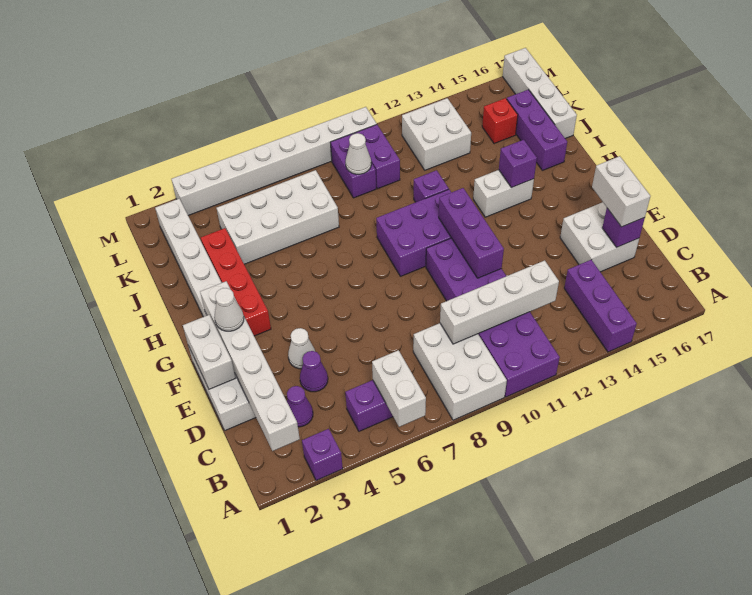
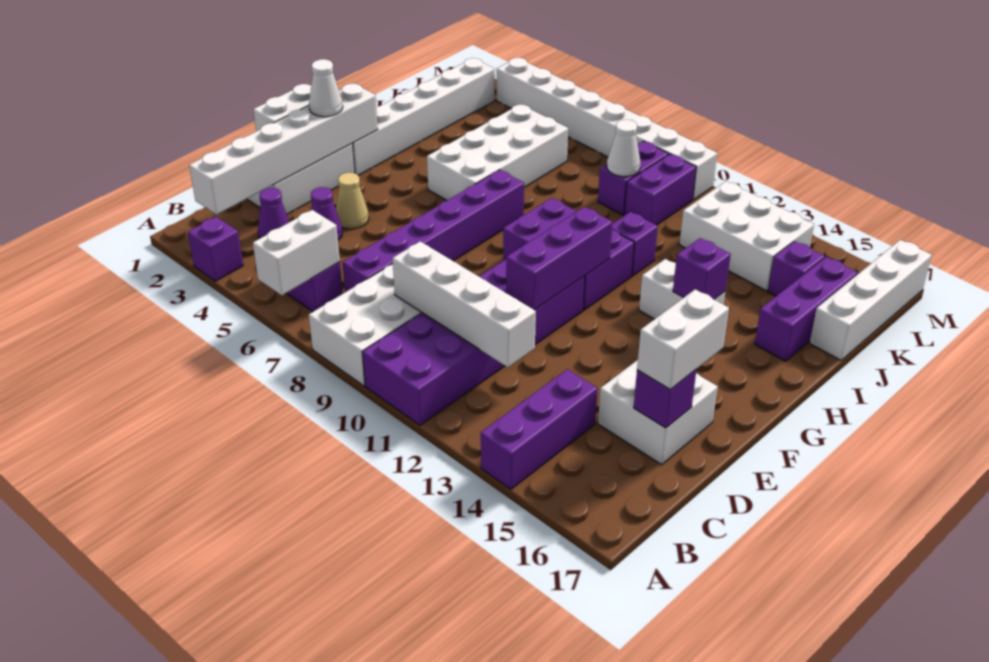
none -> purple brick C7:H7 level 1
white cone E4 level 1 -> tan cone E4 level 1
red brick G3:J3 level 1 -> none
white brick J4:K7 level 1 -> white brick H5:K6 level 1
white brick K12:L13 level 1 -> white brick K12:L14 level 1
red brick K15 level 1 -> purple brick K15 level 1

